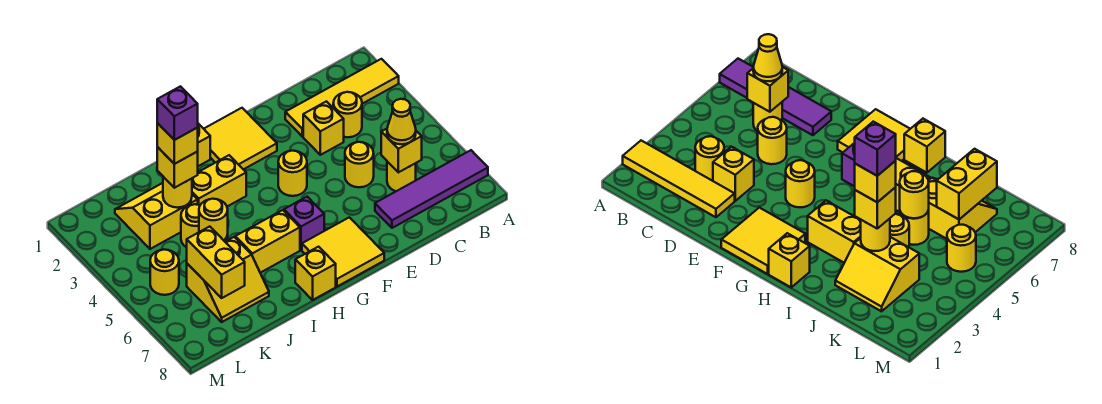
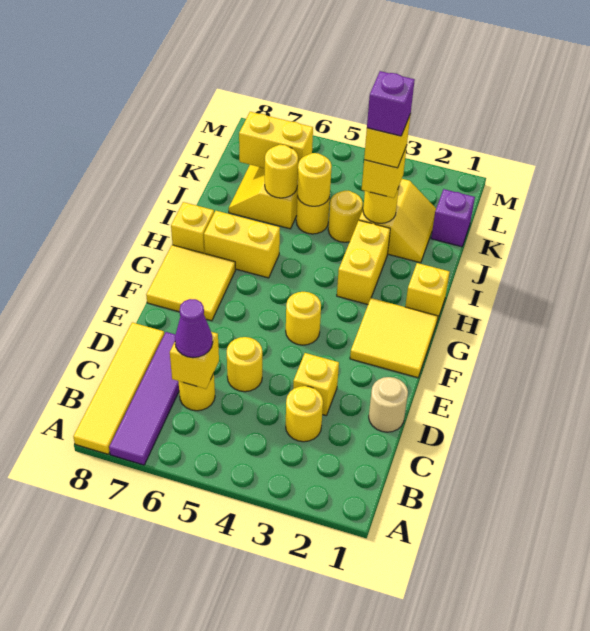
yellow tile A2:D2 level 1 -> yellow tile A8:D8 level 1
yellow cone C6 level 3 -> purple cone C6 level 3
none -> tan round brick D1 level 1
purple brick G6 level 1 -> purple brick K1 level 1
yellow brick H6:I6 level 1 -> yellow brick H6:H7 level 1
yellow round brick L5 level 1 -> yellow round brick J6 level 2

